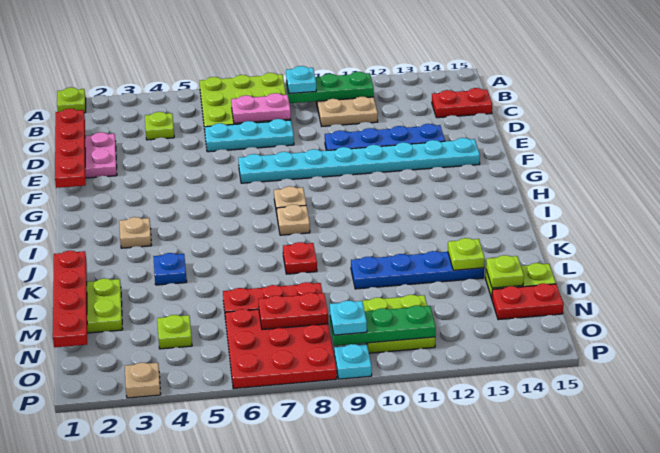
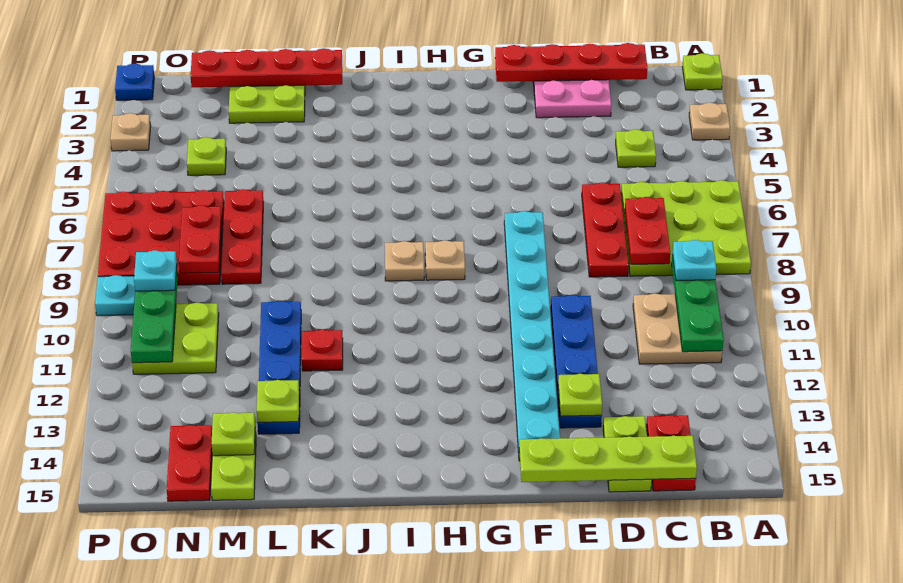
pink plate C7:C8 level 2 -> red plate C7:C8 level 2
none -> lime plate C15:F15 level 2
cyan plate D6:D8 level 1 -> red plate D6:D8 level 1
none -> lime plate D14:D15 level 1
none -> lime plate E13 level 2
tan plate I3 level 1 -> tan plate A3 level 1
blue plate K4 level 1 -> blue plate P1 level 1
red plate K8 level 1 -> red plate K11 level 1

